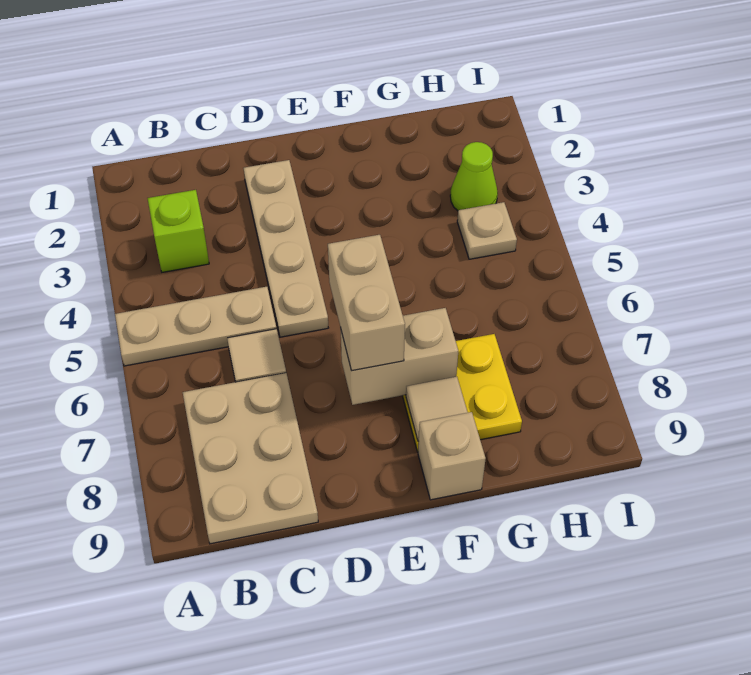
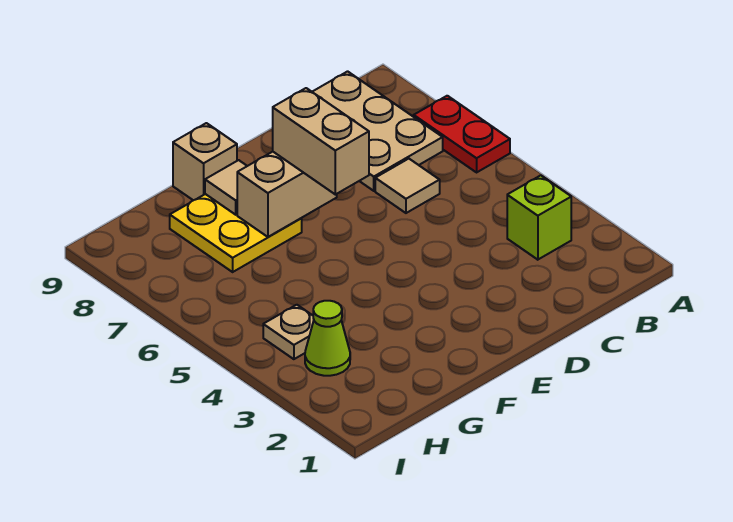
tan plate A5:C5 level 1 -> none
none -> red plate A6:A7 level 1
tan plate D2:D5 level 1 -> none

